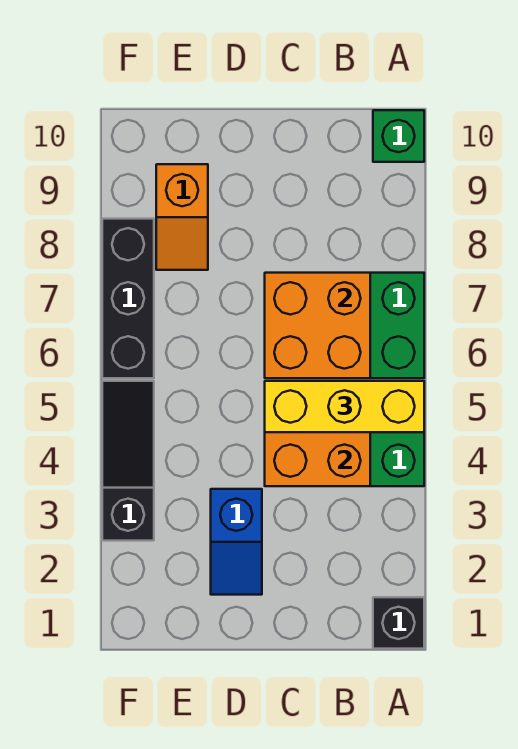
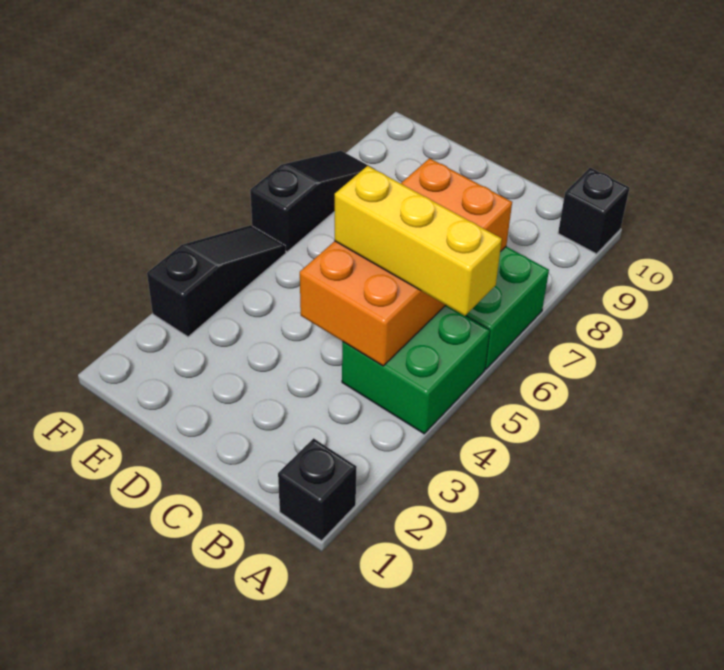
green brick A10 level 1 -> black brick A10 level 1
blue slope D2:D3 level 1 top 3 -> none
orange slope E8:E9 level 1 top 9 -> none
black brick F6:F8 level 1 -> black slope F6:F8 level 1 top 6

